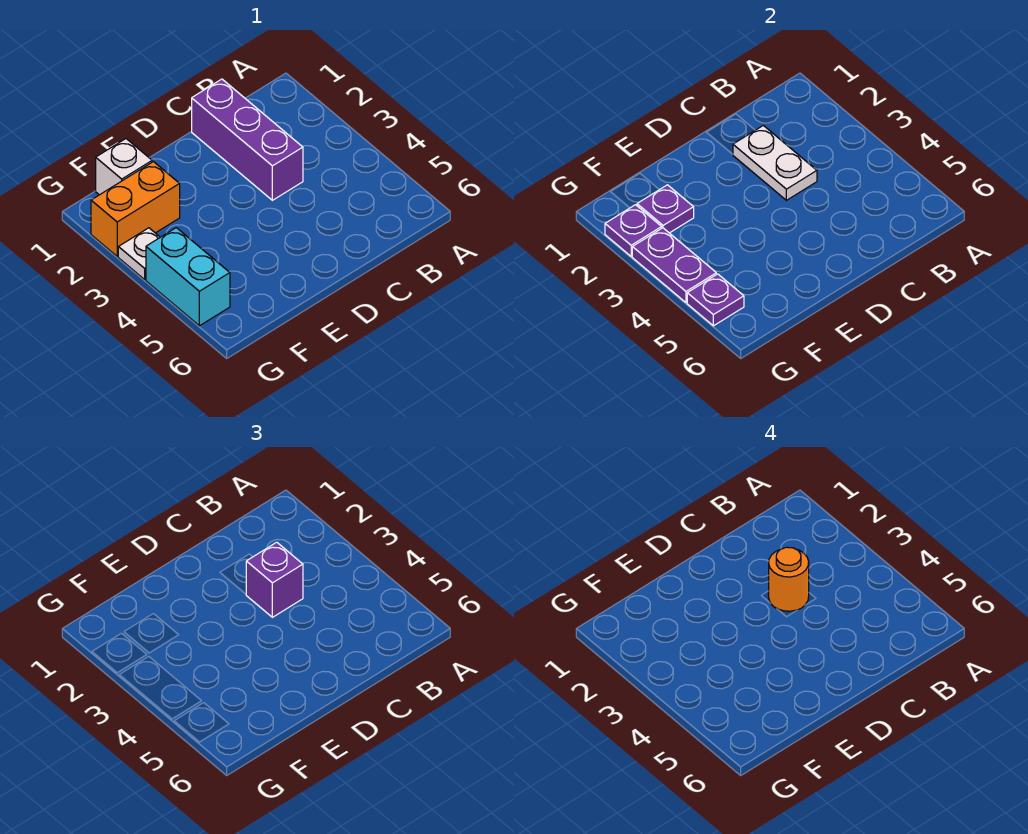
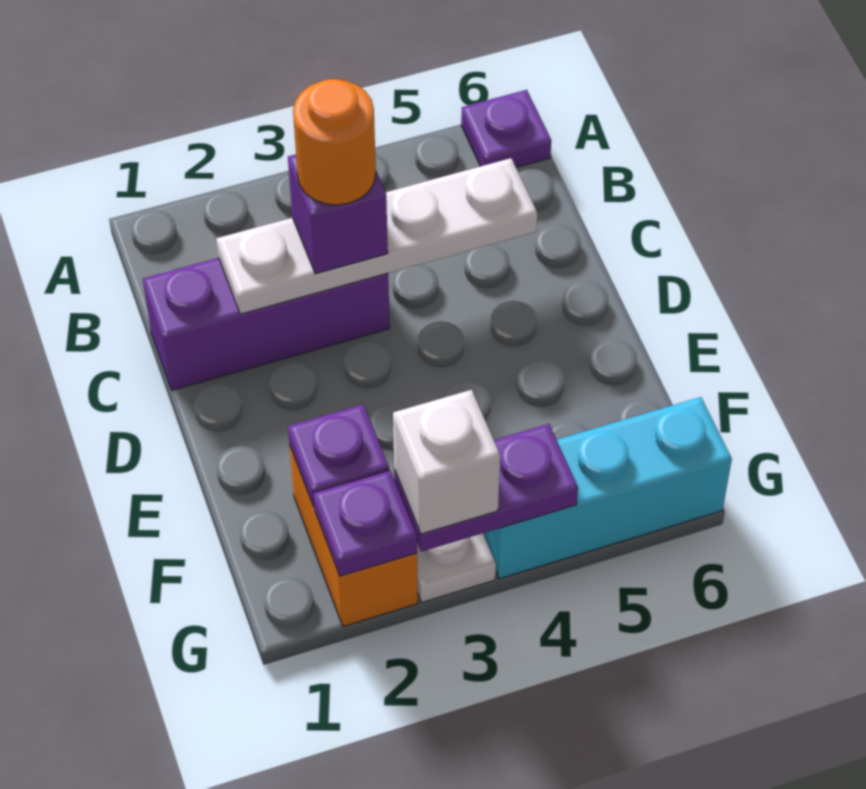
white plate C2:C3 level 2 -> white plate C2:C5 level 2
white brick F1 level 1 -> white brick G3 level 3
cyan brick G4:G5 level 1 -> cyan brick G4:G6 level 1
purple plate G5 level 2 -> purple plate A6 level 1

